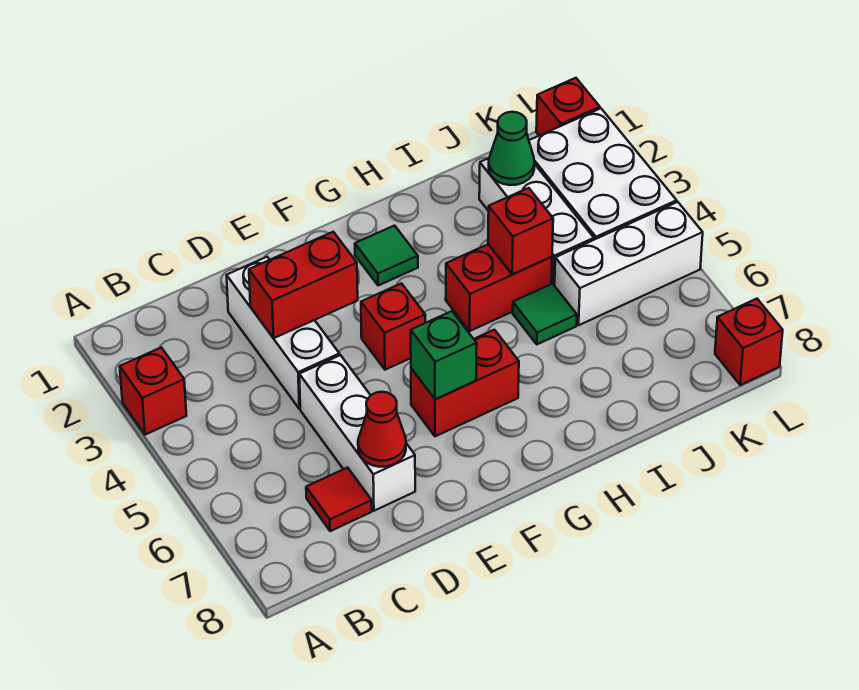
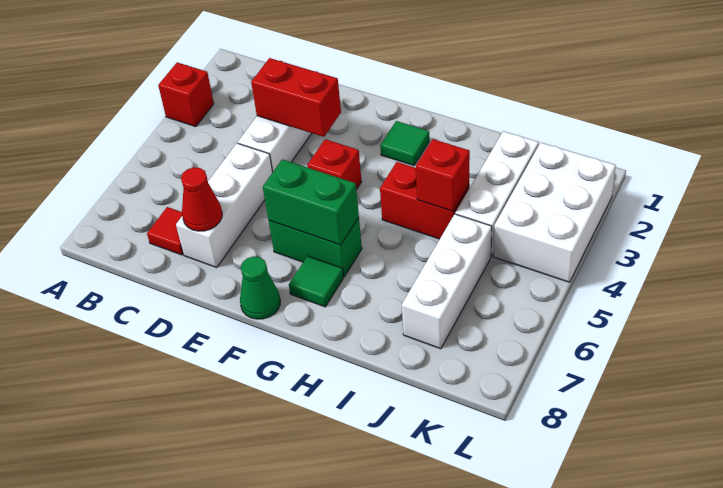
red brick F6:G6 level 1 -> green brick F6:G6 level 1
green brick F6 level 2 -> green brick F6:G6 level 2
green tile I5 level 1 -> green tile G7 level 1
green cone J2 level 2 -> green cone F8 level 1
white brick J5:L5 level 1 -> white brick J5:J7 level 1
red brick L1 level 1 -> none
red brick L8 level 1 -> none

